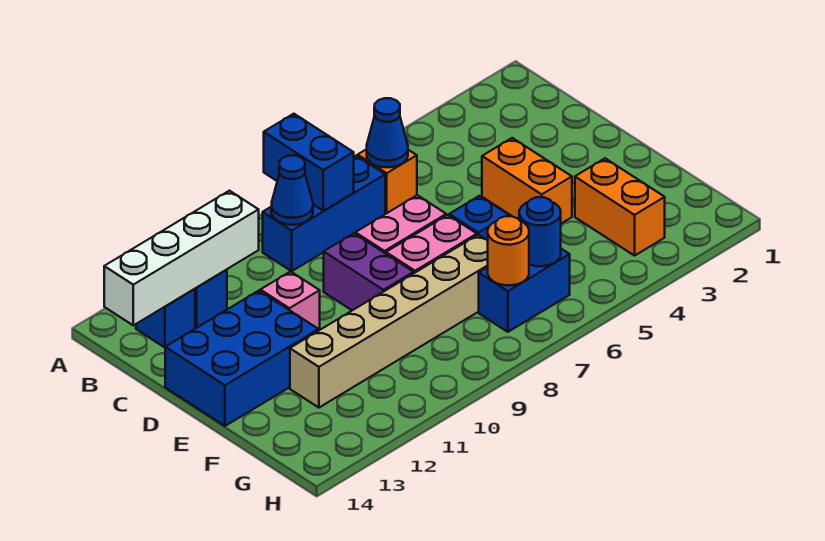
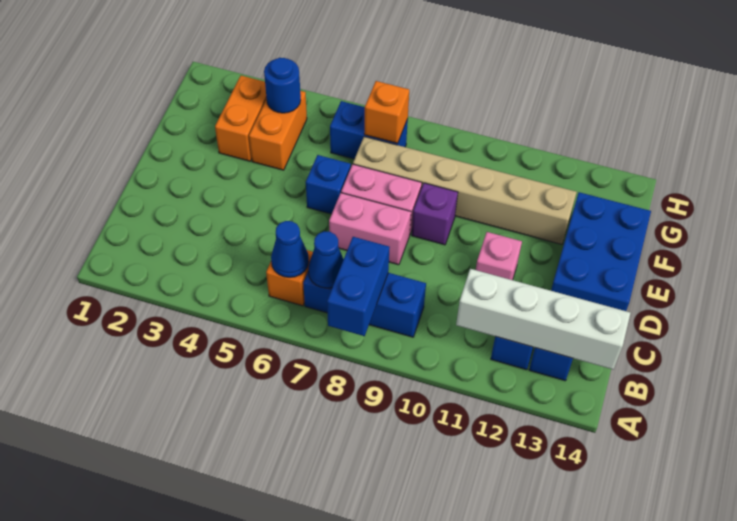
blue cone B9 level 2 -> blue cone B7 level 2
orange brick D4:E4 level 1 -> orange brick F4:G4 level 1
purple brick D9:E9 level 1 -> purple brick E9 level 1
blue brick D12:E14 level 1 -> blue brick D13:F14 level 1
blue round brick G6 level 2 -> blue round brick G4 level 2
orange round brick G7 level 2 -> orange brick G7 level 2

